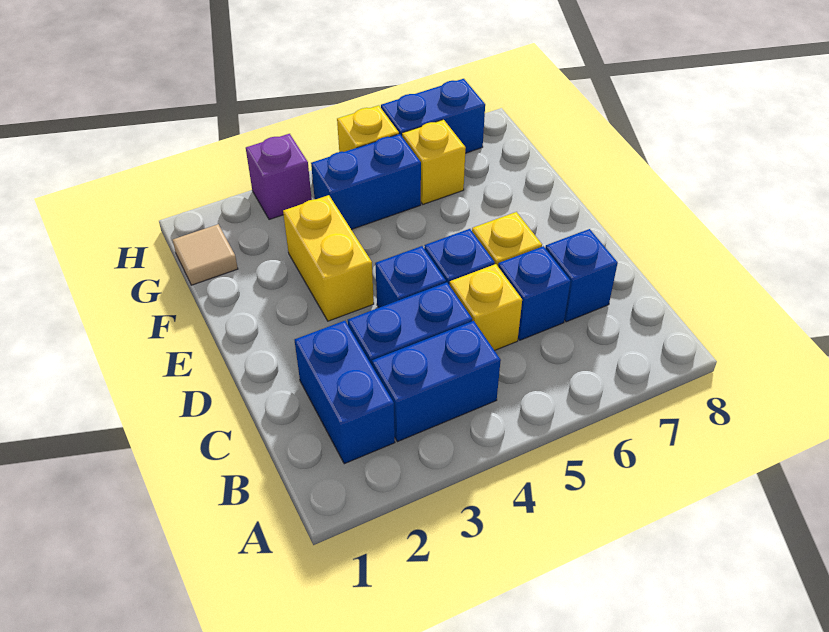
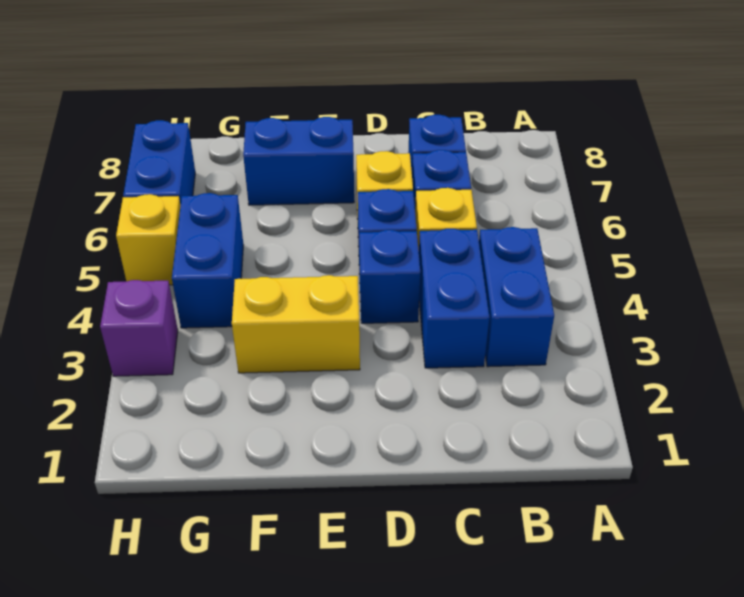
blue brick B2:C2 level 1 -> blue brick E7:F7 level 1
tan tile G1 level 1 -> none
yellow brick G6 level 1 -> none

